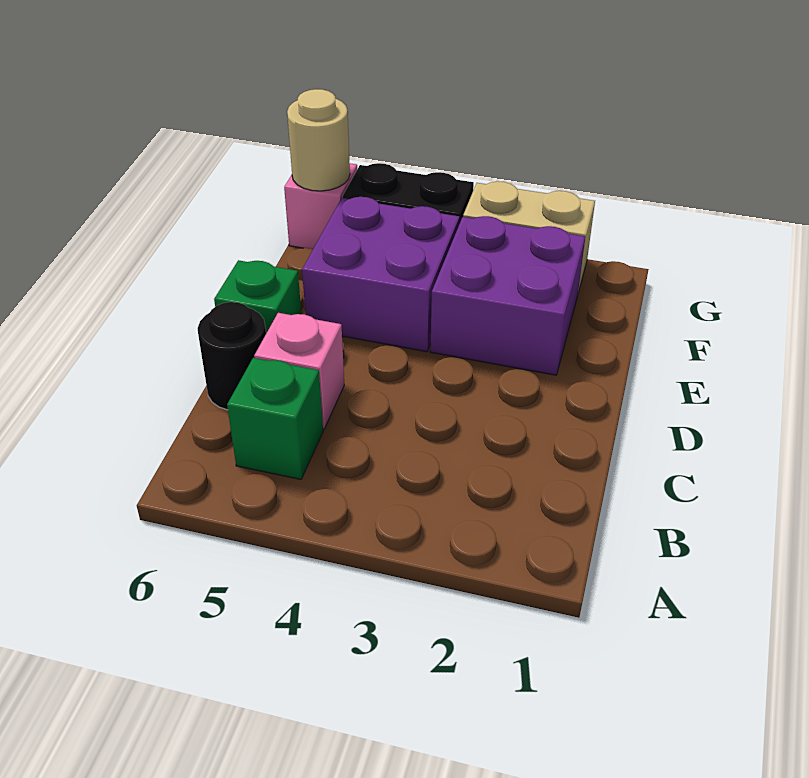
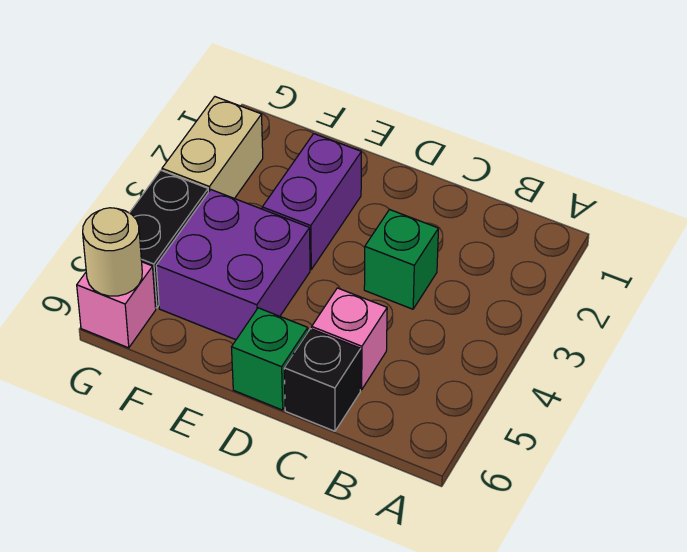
green brick B5 level 1 -> green brick C3 level 1
black round brick C6 level 1 -> black brick C6 level 1
purple brick E2:F3 level 1 -> purple brick E2:E3 level 1

